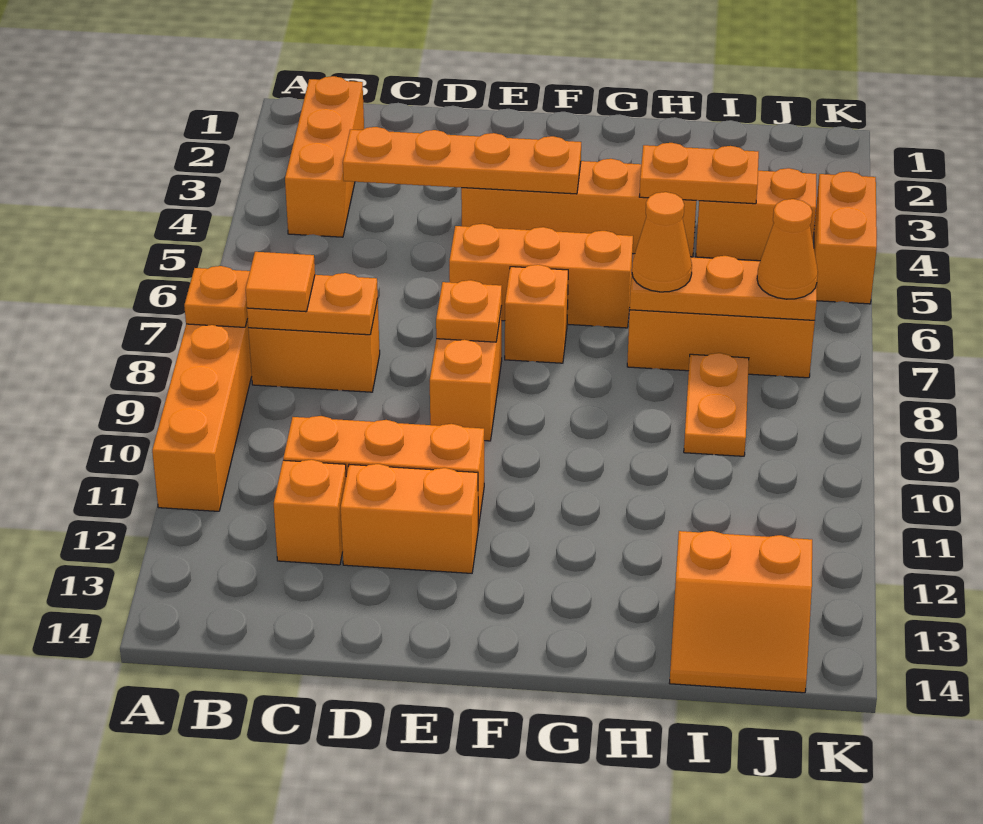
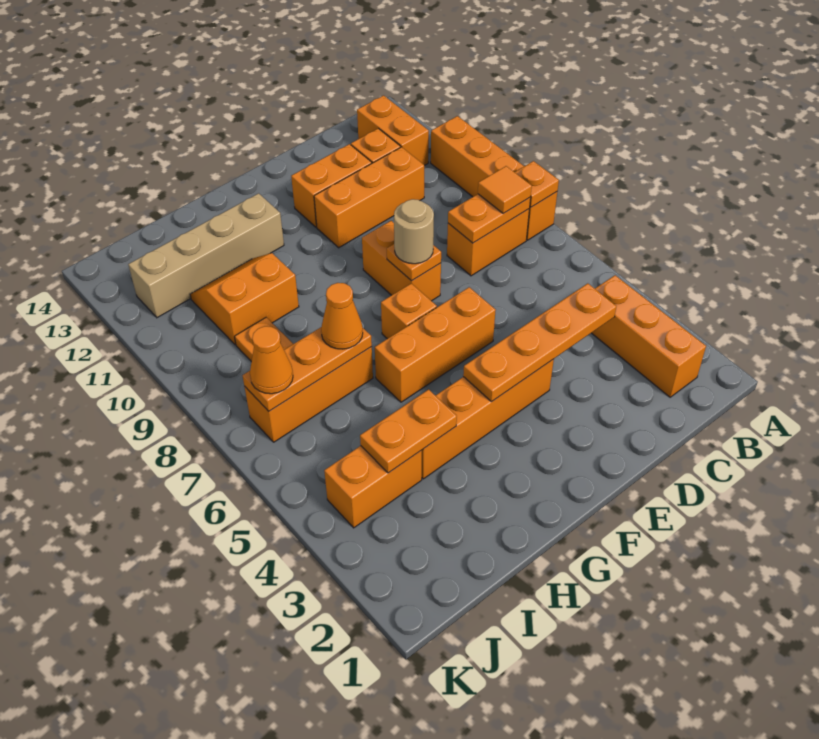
none -> tan round brick E8 level 3
none -> tan brick G12:J12 level 1
orange slope I13:J14 level 1 top 13 -> orange slope H10:I11 level 1 top 10
orange brick K4:K5 level 1 -> orange brick B12:B13 level 1

